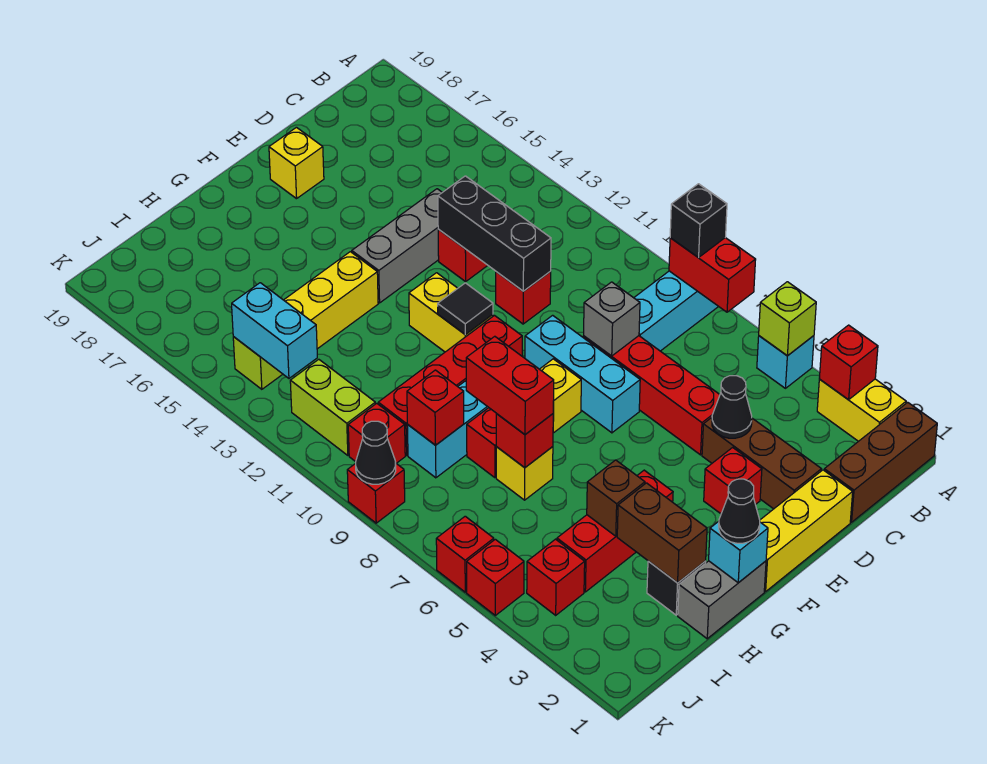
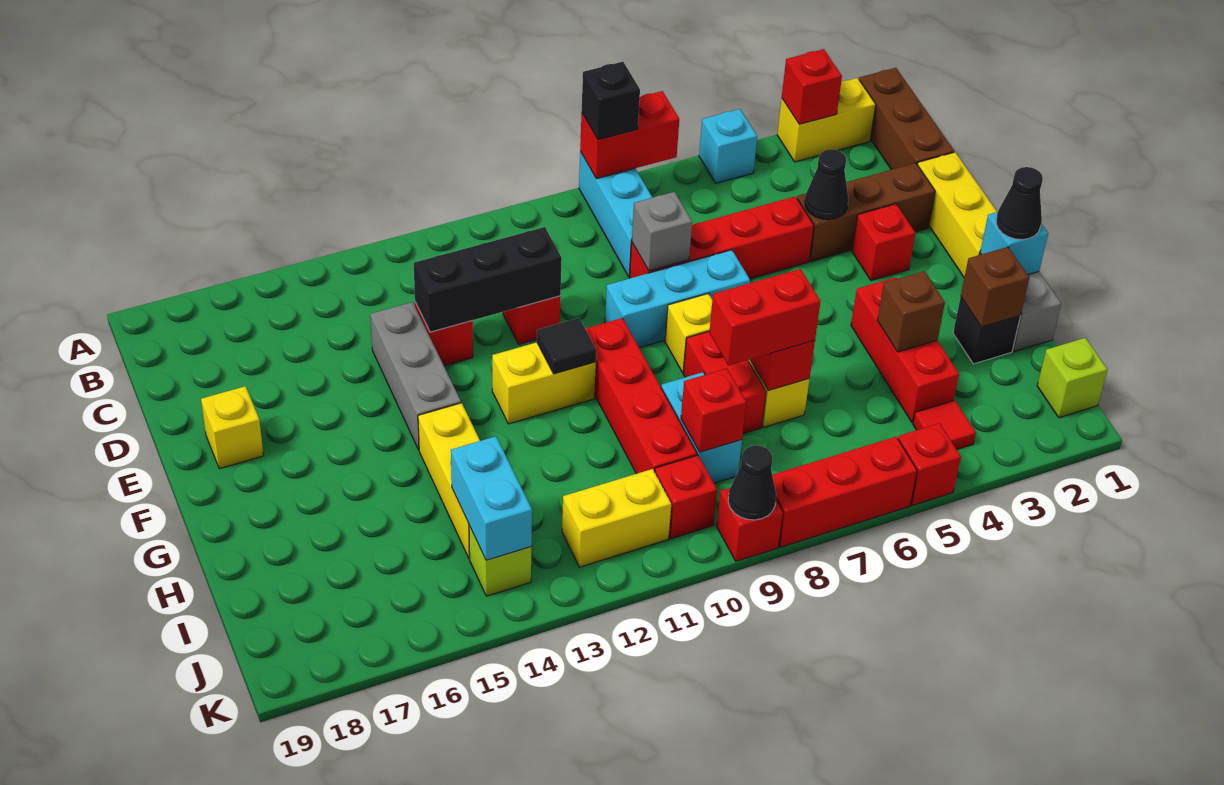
lime brick A5 level 2 -> lime brick J1 level 1
brown brick H2:H3 level 2 -> brown brick H2 level 2
red brick J4 level 1 -> red tile J4 level 1
lime brick J11:J12 level 1 -> yellow brick J11:J12 level 1
cyan brick J13:J14 level 2 -> cyan brick I14:J14 level 2
red brick K6 level 1 -> red brick K6:K8 level 1

